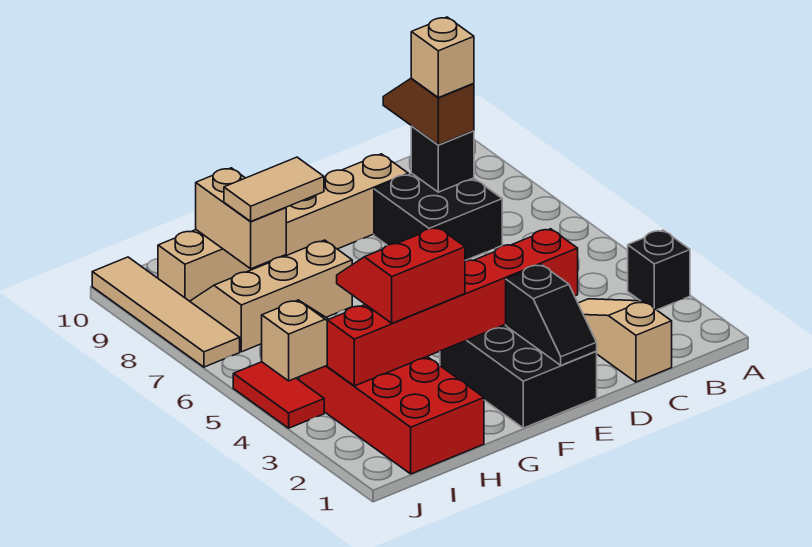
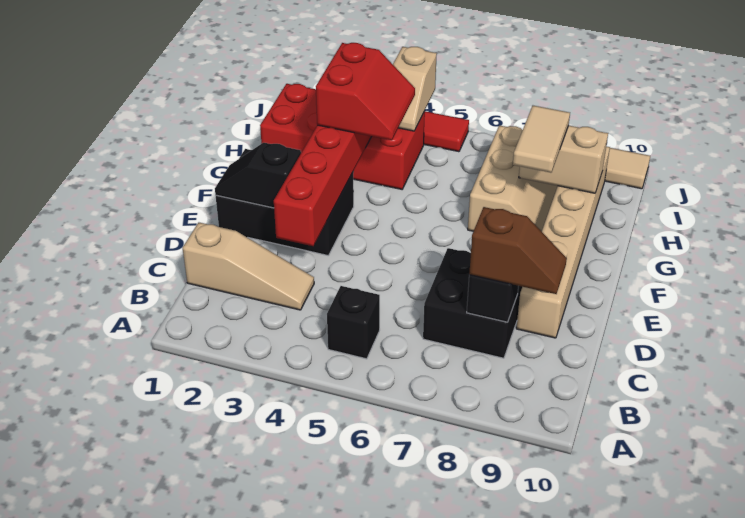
black brick A3 level 1 -> black brick B5 level 1
tan brick C8 level 4 -> none

